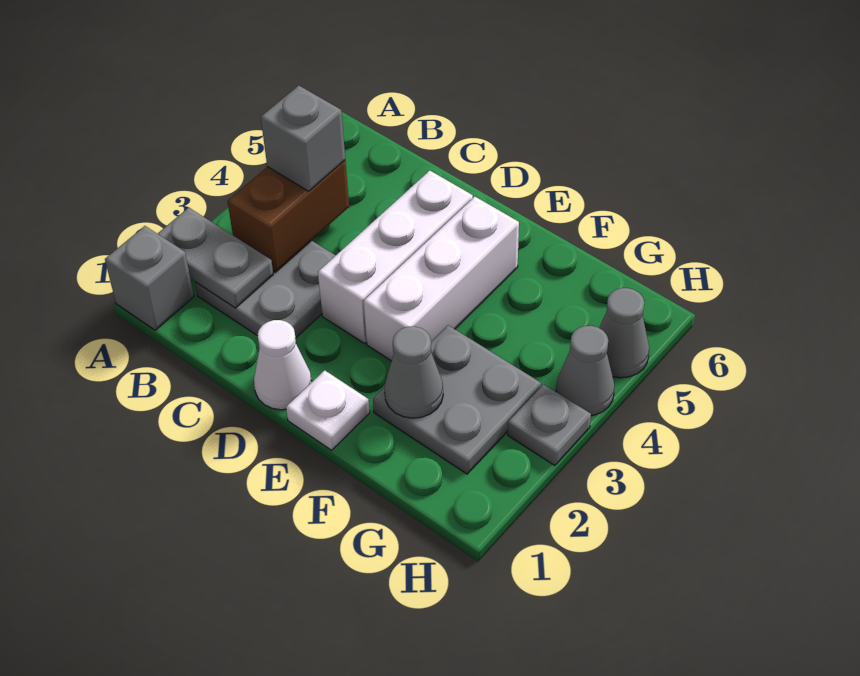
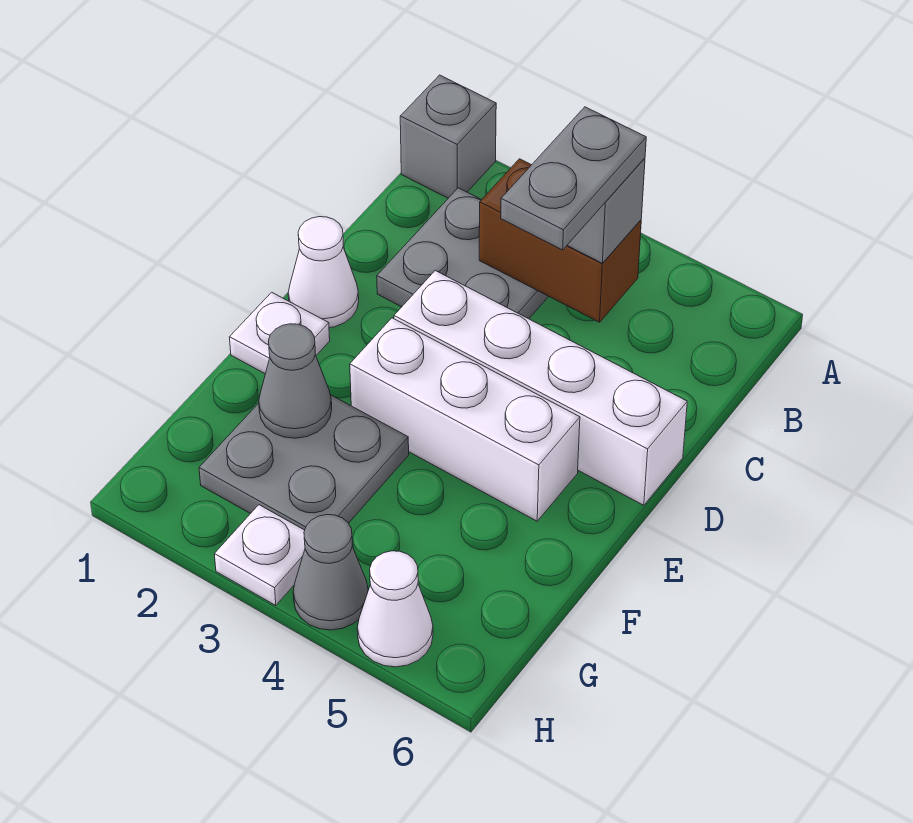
grey plate A2:B2 level 2 -> grey plate B4:C4 level 4
white brick D3:D5 level 1 -> white brick D3:D6 level 1
grey plate H3 level 1 -> white plate H3 level 1
grey cone H5 level 1 -> white cone H5 level 1

